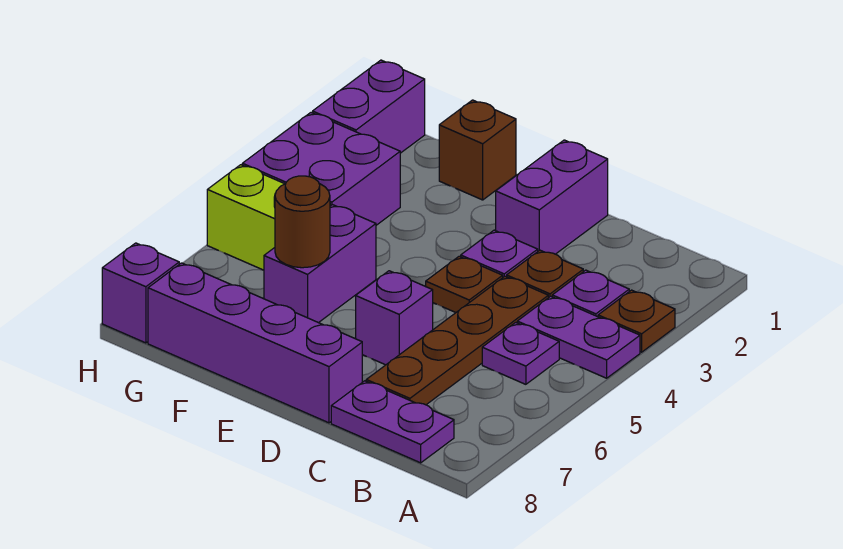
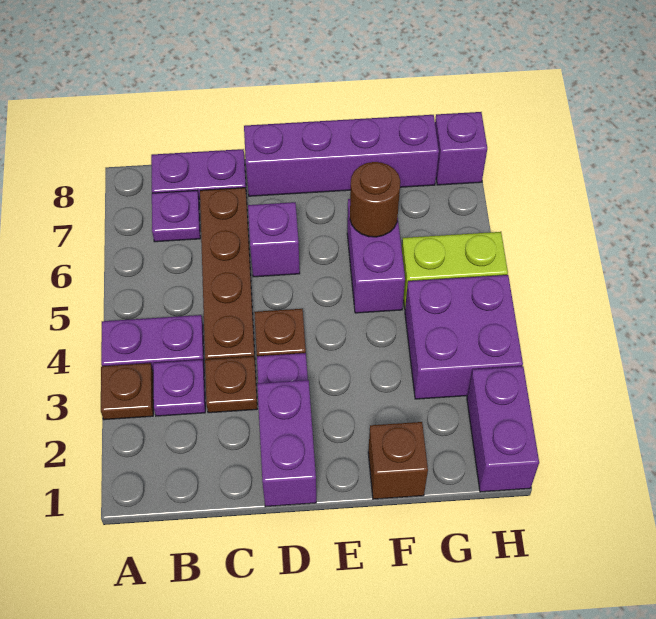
purple plate B5 level 1 -> purple plate B7 level 1

